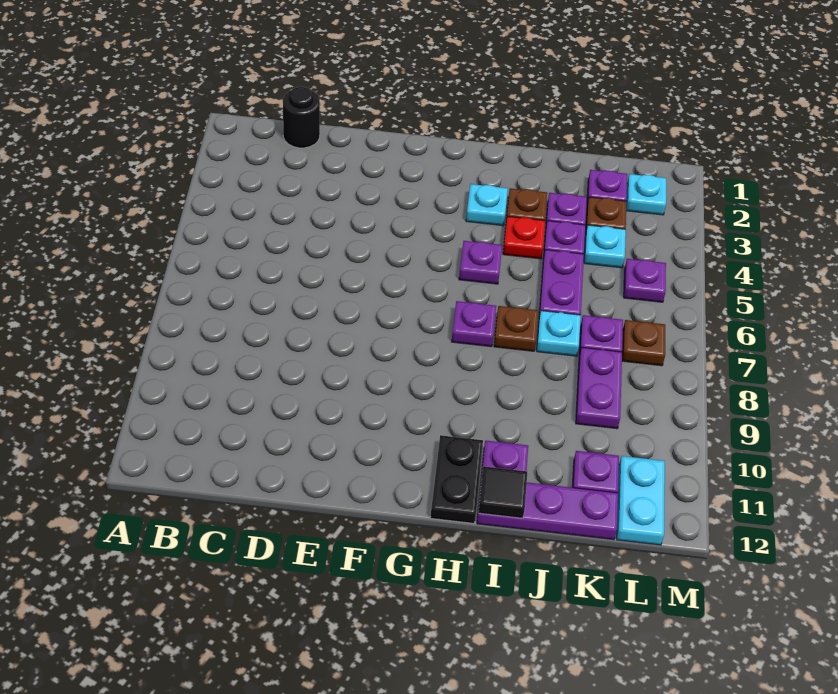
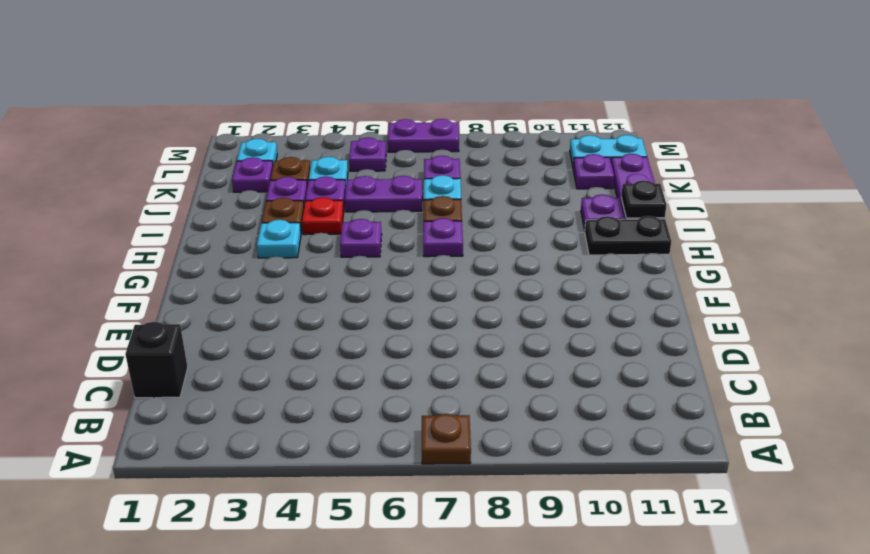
black round brick C1 level 1 -> black brick C1 level 1
black tile I12 level 2 -> black plate I12 level 2
purple plate K8:K9 level 1 -> purple plate M6:M7 level 1
brown plate L7 level 1 -> brown plate A7 level 1

